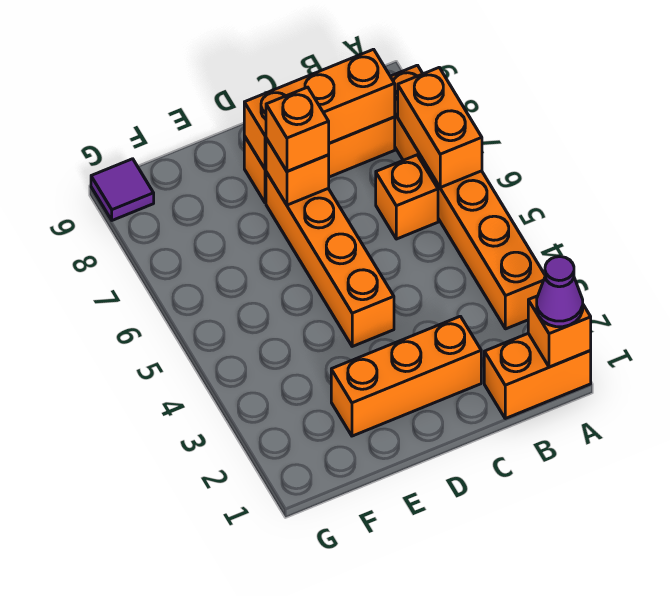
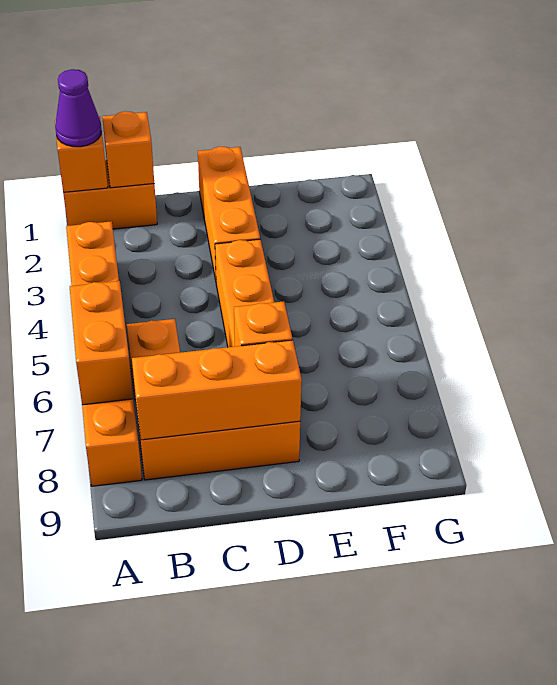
orange brick C2:E2 level 1 -> orange brick D1:D3 level 1
orange brick D7 level 3 -> orange brick B1 level 2
purple tile G9 level 1 -> none

